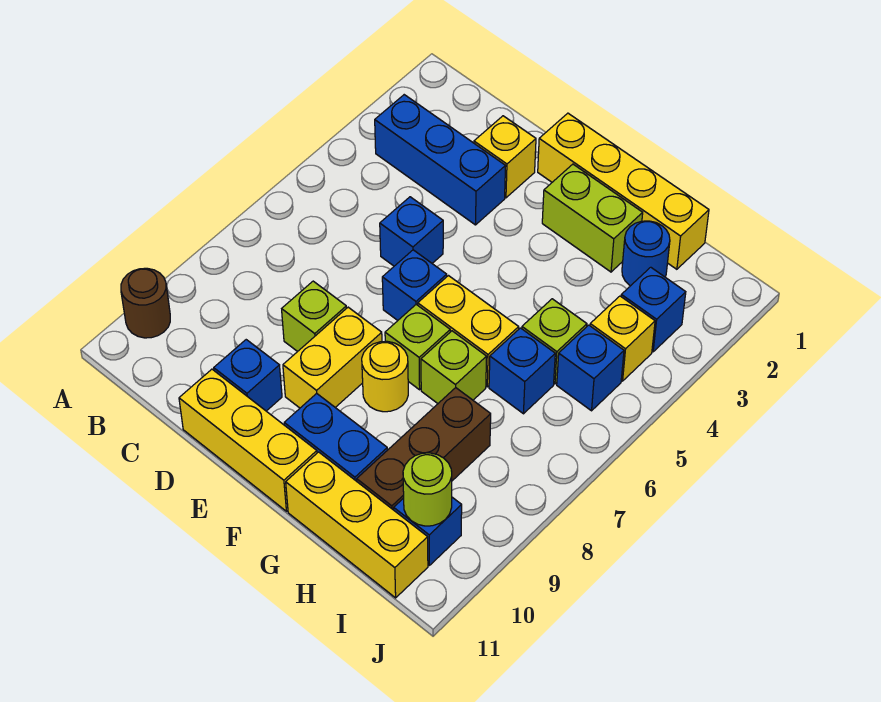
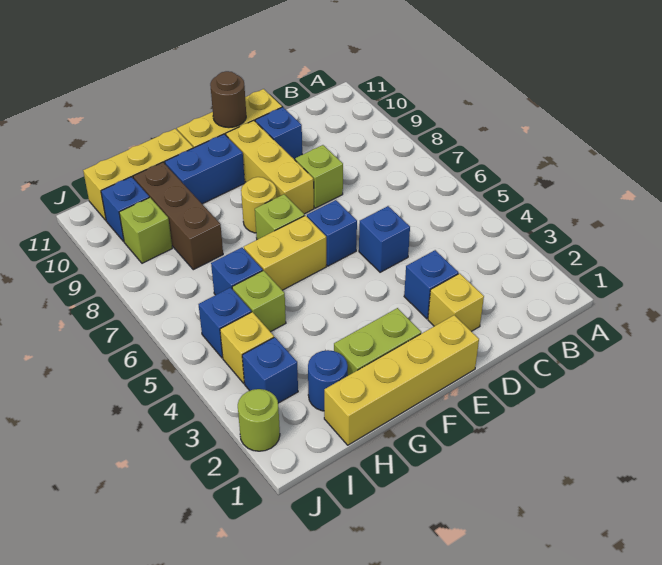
brown round brick A10 level 1 -> brown round brick E11 level 2
blue brick B3:D3 level 1 -> blue brick D3 level 1
yellow brick E8:E9 level 1 -> yellow brick E8:E10 level 1
lime brick G7 level 1 -> lime brick I9 level 1
lime round brick I10 level 2 -> lime round brick J2 level 1

